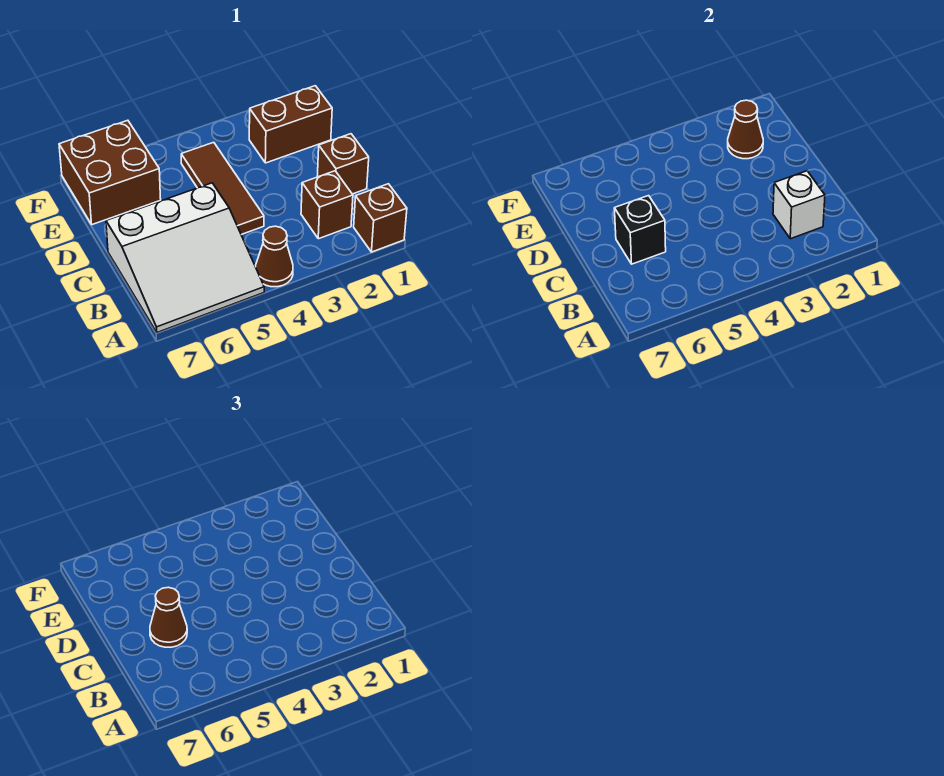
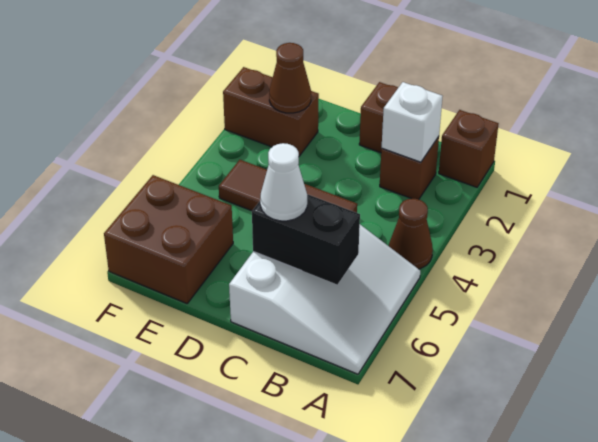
black brick C6 level 2 -> black brick B6:C6 level 2
brown cone C6 level 3 -> white cone C6 level 3
brown brick E1:E2 level 1 -> brown brick E2:F2 level 1

